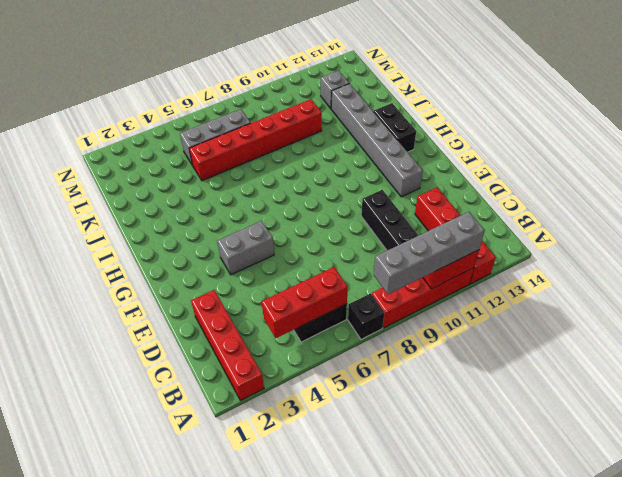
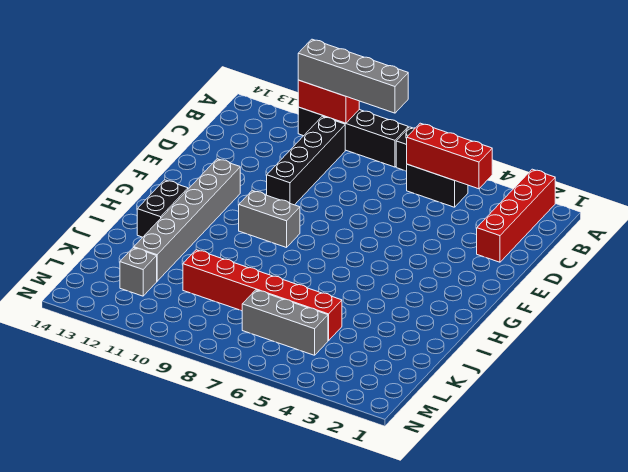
red brick A8:A11 level 1 -> black brick A8:A11 level 1
red brick A12:D12 level 1 -> none
grey brick F4:F5 level 1 -> grey brick G9:G10 level 1

